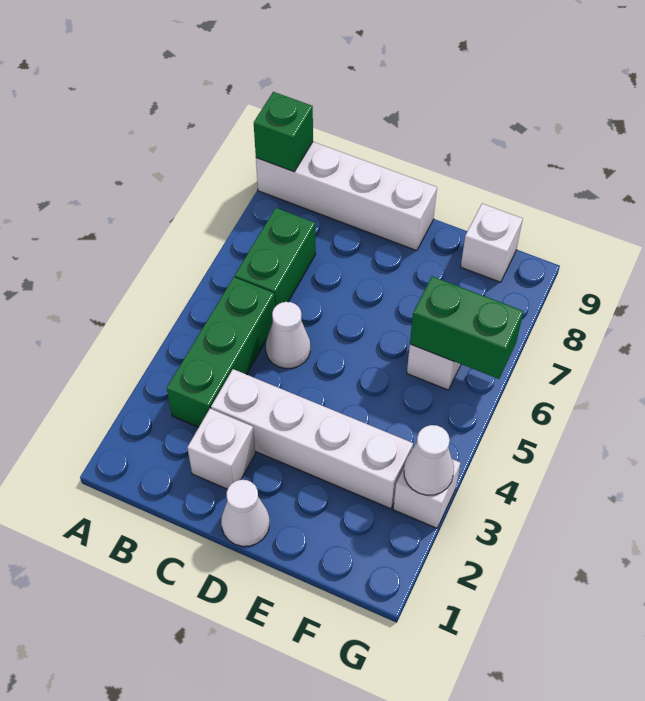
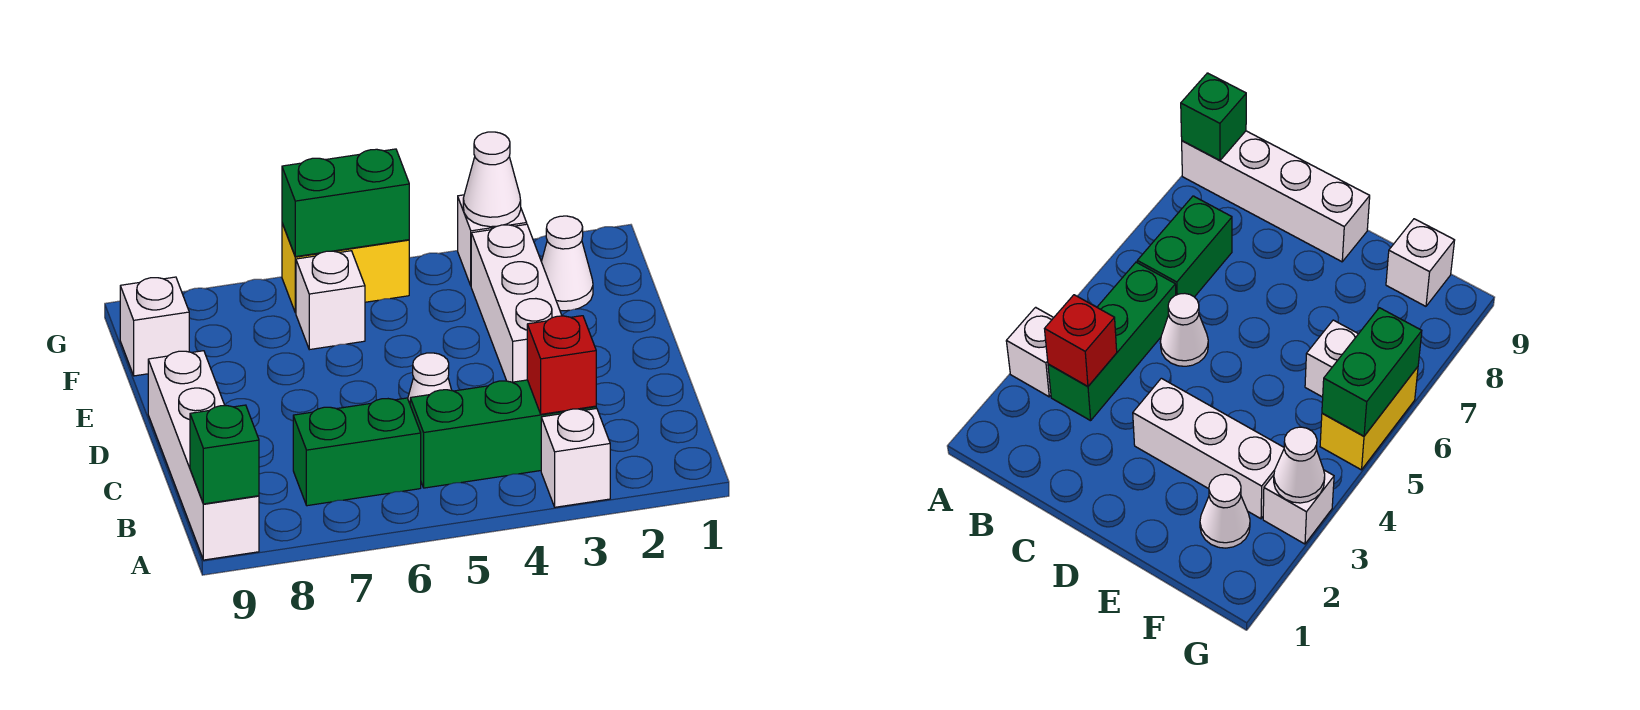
none -> red brick B3 level 2
white brick C2 level 1 -> white brick A3 level 1
white brick C3:F3 level 1 -> white brick D3:F3 level 1
white cone D1 level 1 -> white cone F2 level 1
green brick F6:G6 level 2 -> green brick G5:G6 level 2
none -> yellow brick G5:G6 level 1

